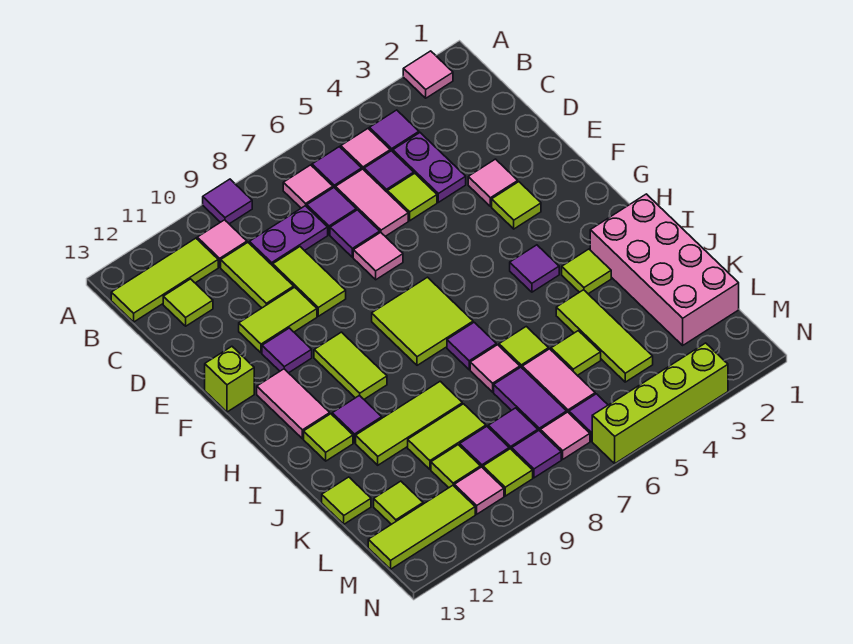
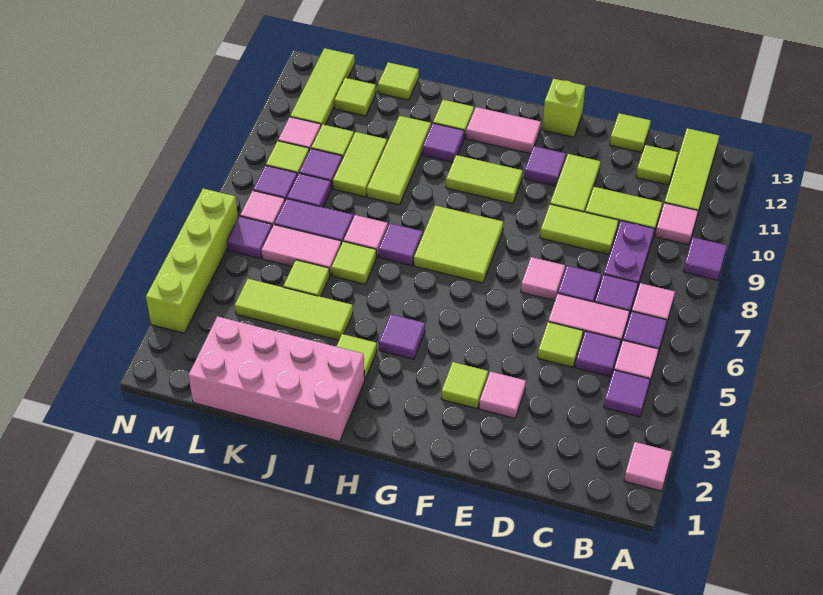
purple plate C4:D4 level 1 -> none
none -> lime tile D13 level 1

